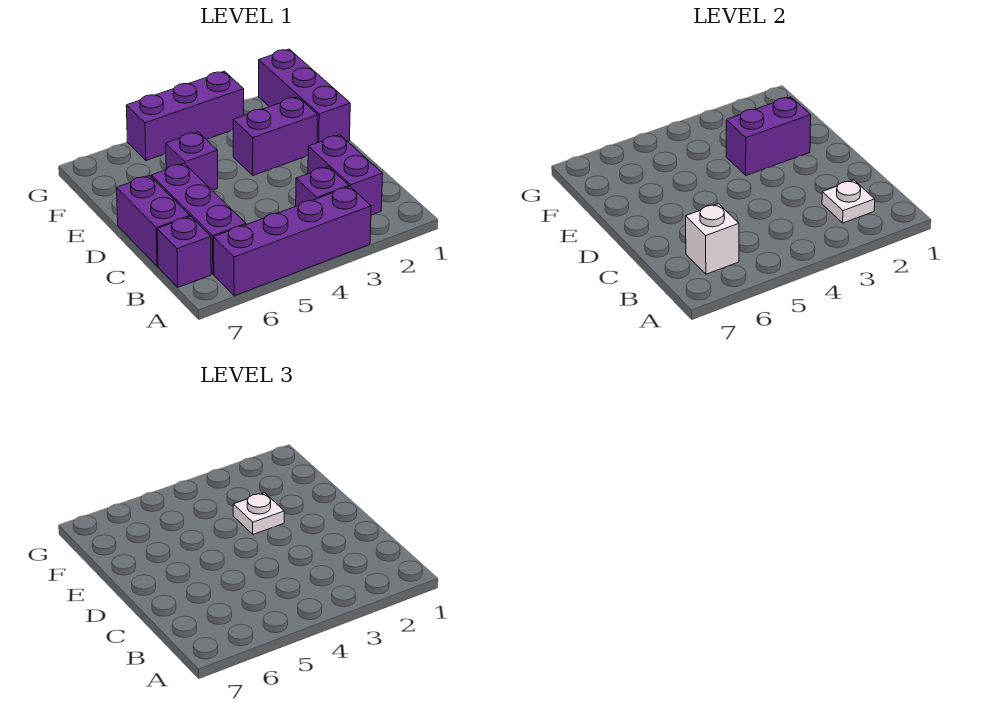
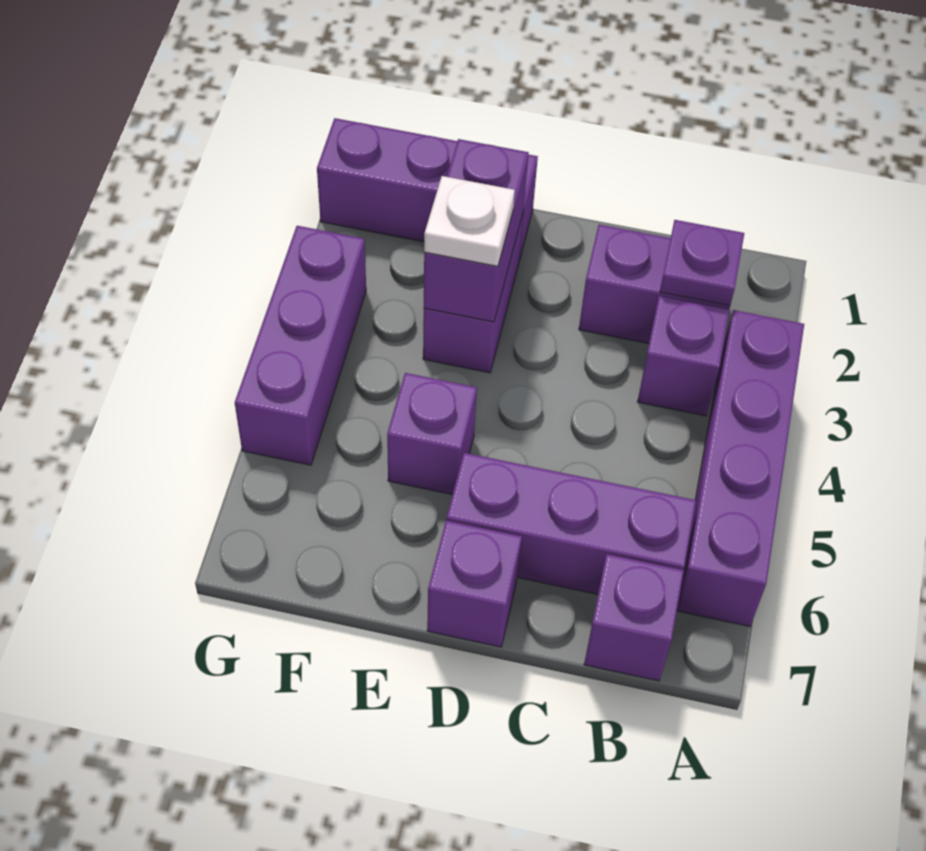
white plate B2 level 2 -> purple plate B2 level 2
white brick B6 level 2 -> none
purple brick C7:D7 level 1 -> purple brick D7 level 1

